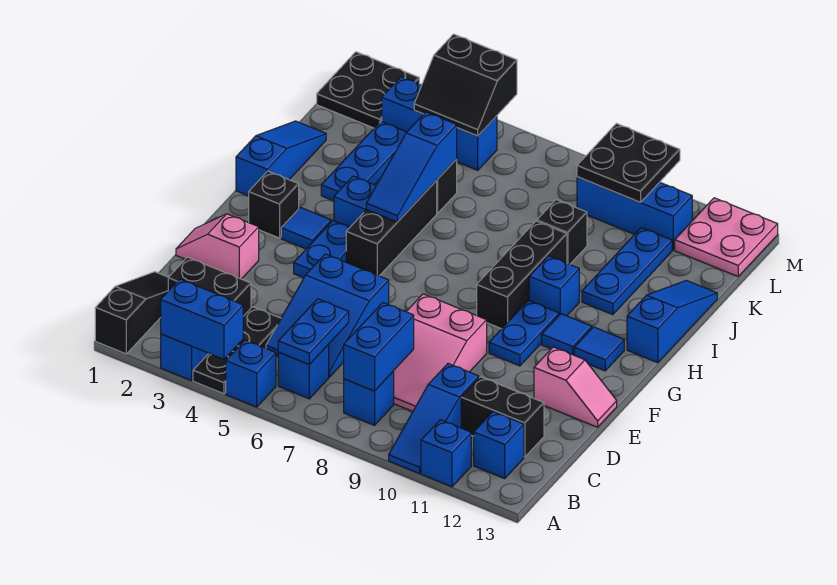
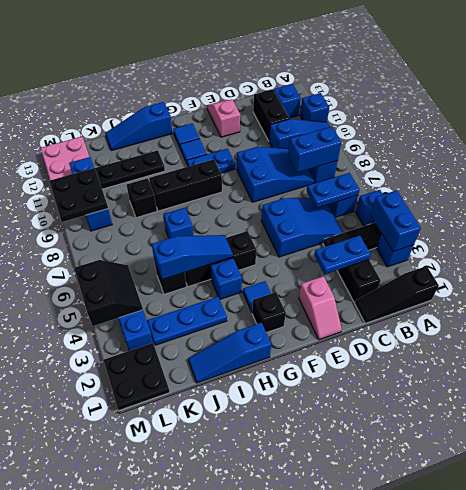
pink slope C8:E9 level 1 top E -> blue slope C8:E9 level 1 top E
blue plate F4:G4 level 1 -> blue plate C3:D3 level 2
blue brick H10 level 1 -> blue brick I7 level 1
blue plate I11:K11 level 1 -> black plate I11:K11 level 1

